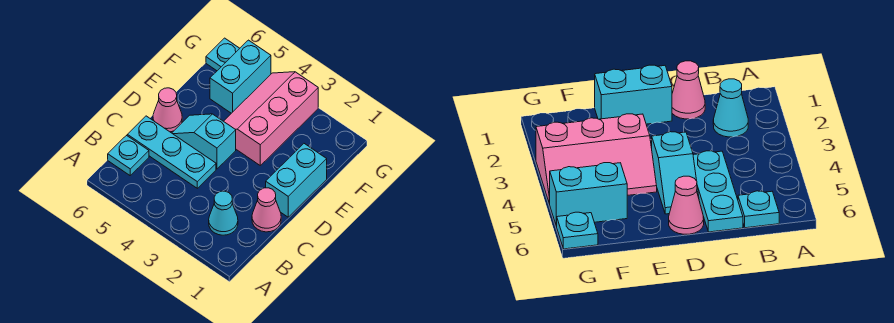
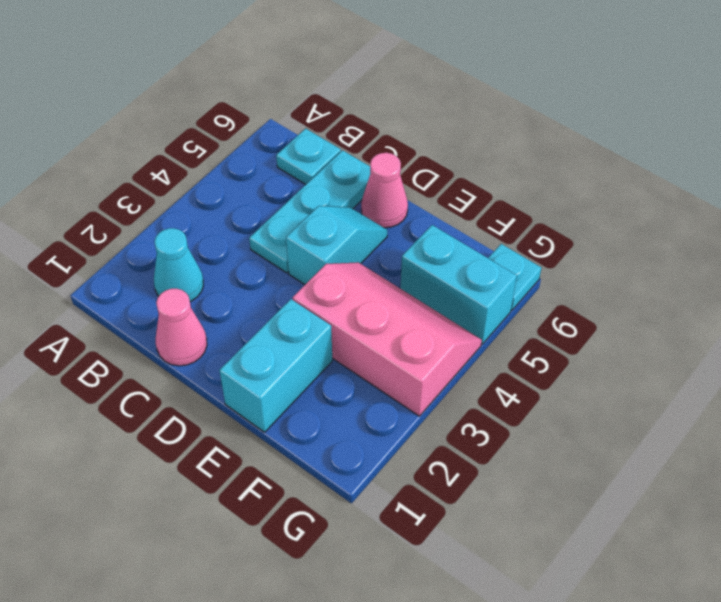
cyan brick D1:E1 level 1 -> cyan brick E1:E2 level 1

